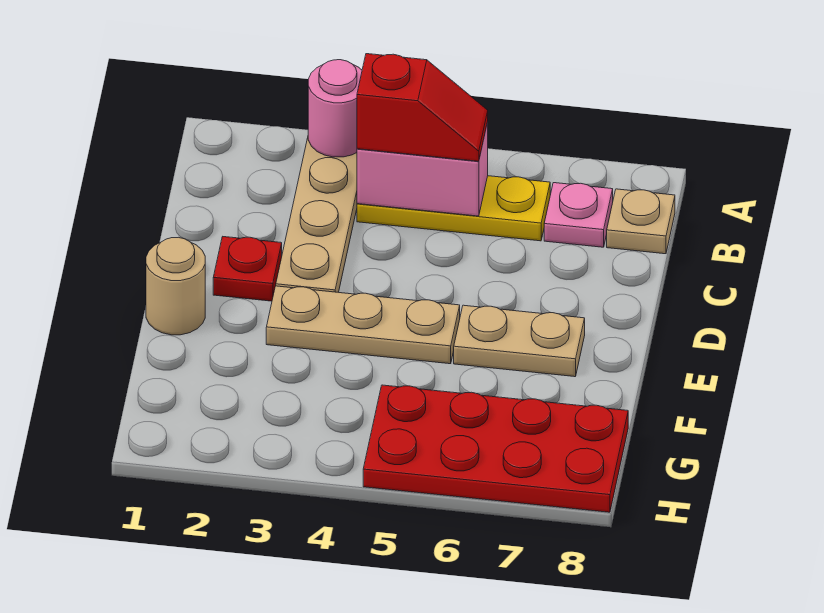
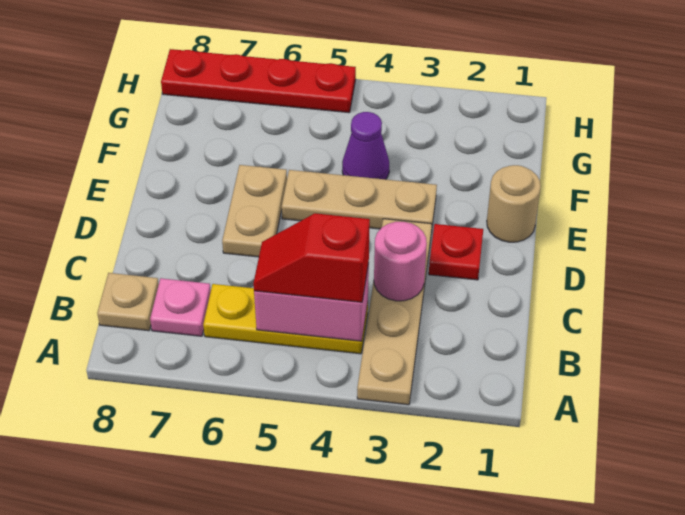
pink round brick A3 level 2 -> pink round brick C3 level 2
tan plate E6:E7 level 1 -> tan plate D6:E6 level 1
none -> purple cone F4 level 1
red plate G5:H8 level 1 -> red plate H5:H8 level 1

